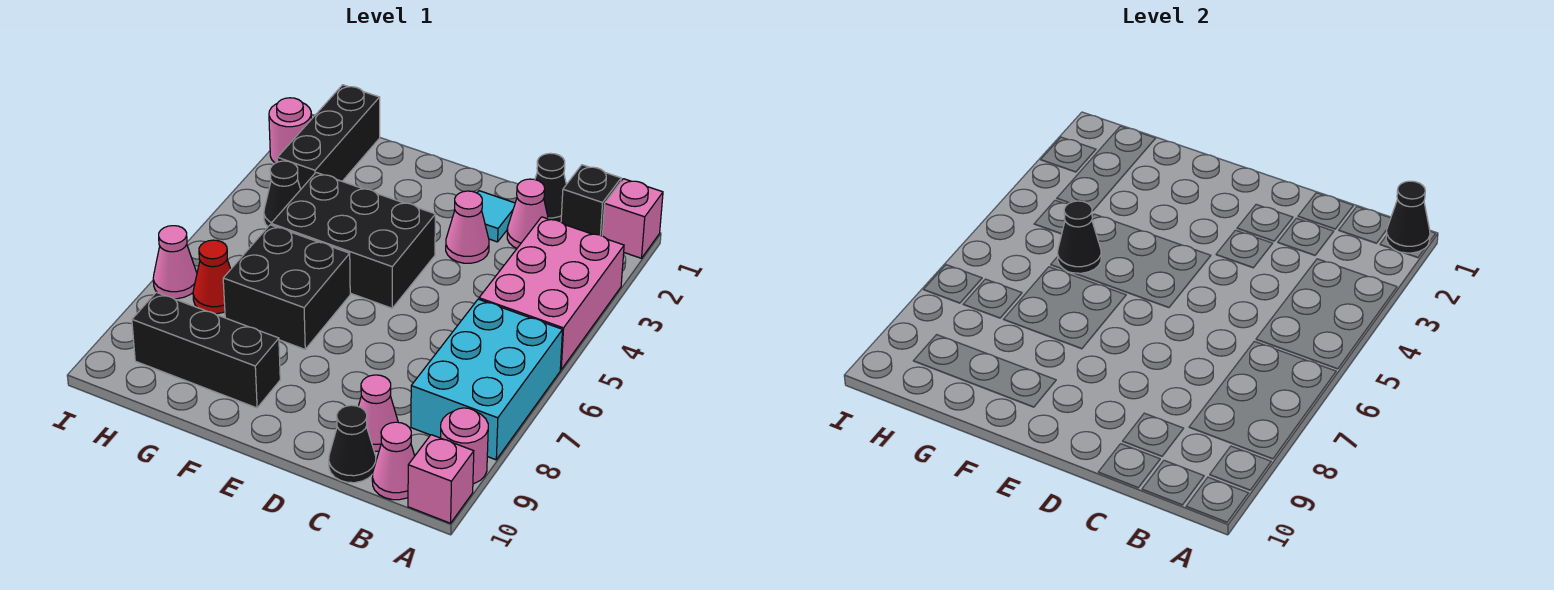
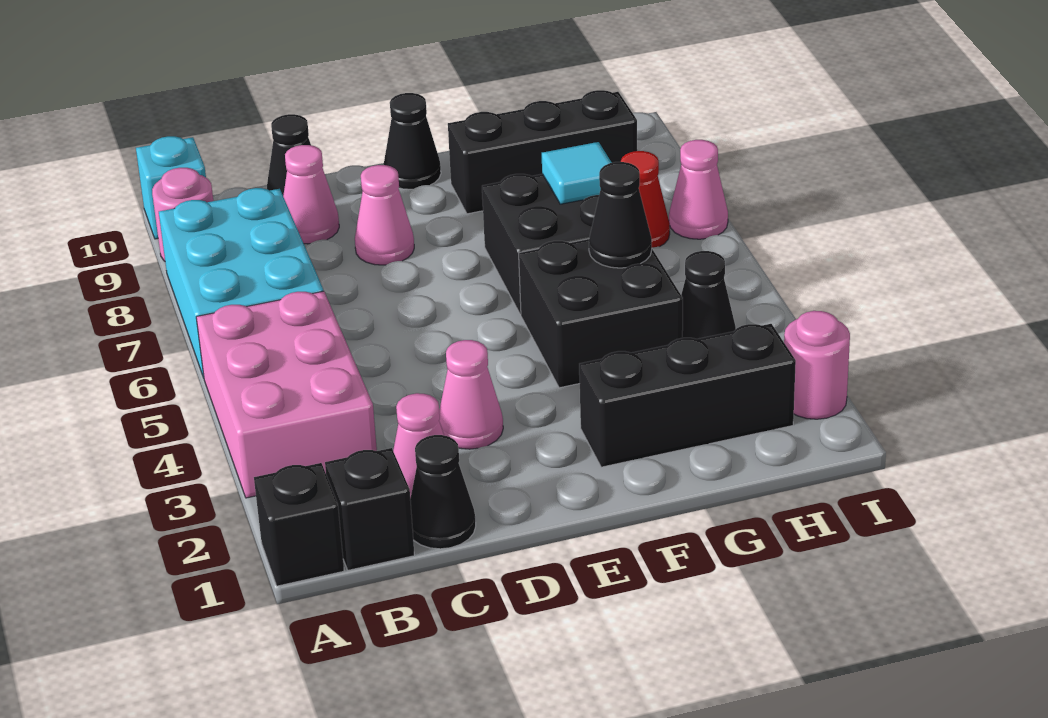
pink brick A1 level 1 -> black brick A1 level 1
black cone A1 level 2 -> black cone E10 level 1
pink brick A10 level 1 -> cyan brick A10 level 1
pink cone B10 level 1 -> pink cone D8 level 1
cyan tile D2 level 1 -> cyan tile G7 level 2
black brick E4:G5 level 1 -> black brick F4:G5 level 1
black brick H1:H3 level 1 -> black brick F2:H2 level 1

